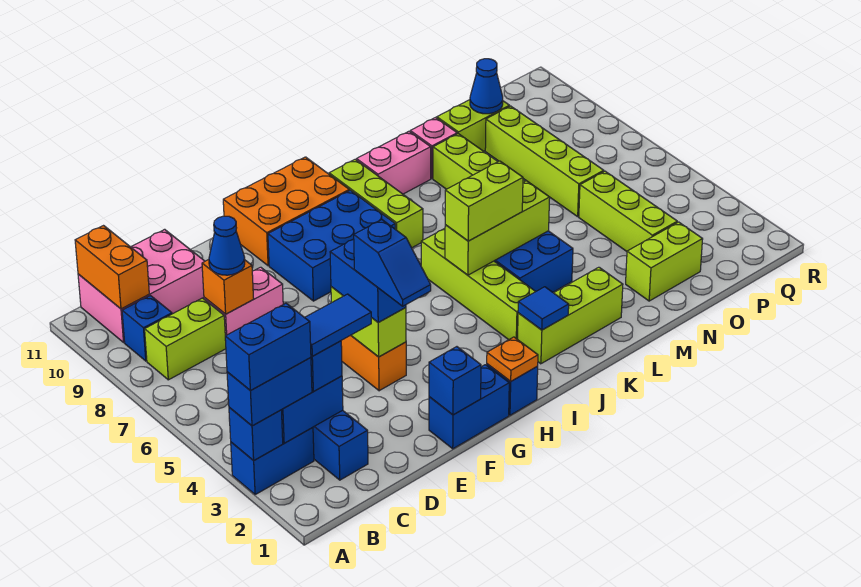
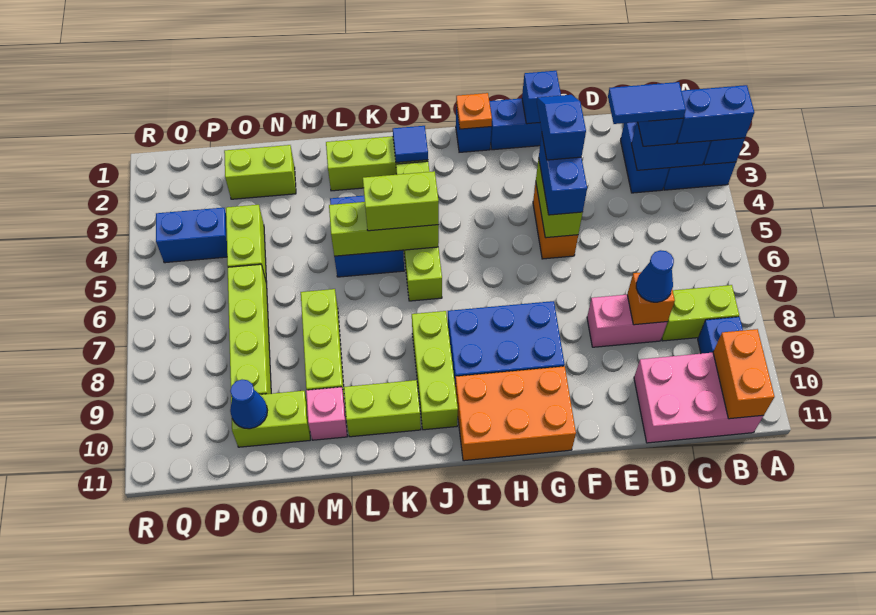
blue brick A3:B3 level 4 -> blue brick P4:Q4 level 1
pink brick K10:L10 level 1 -> lime brick K10:L10 level 1
lime brick O3:O5 level 1 -> lime brick O4:O5 level 1

